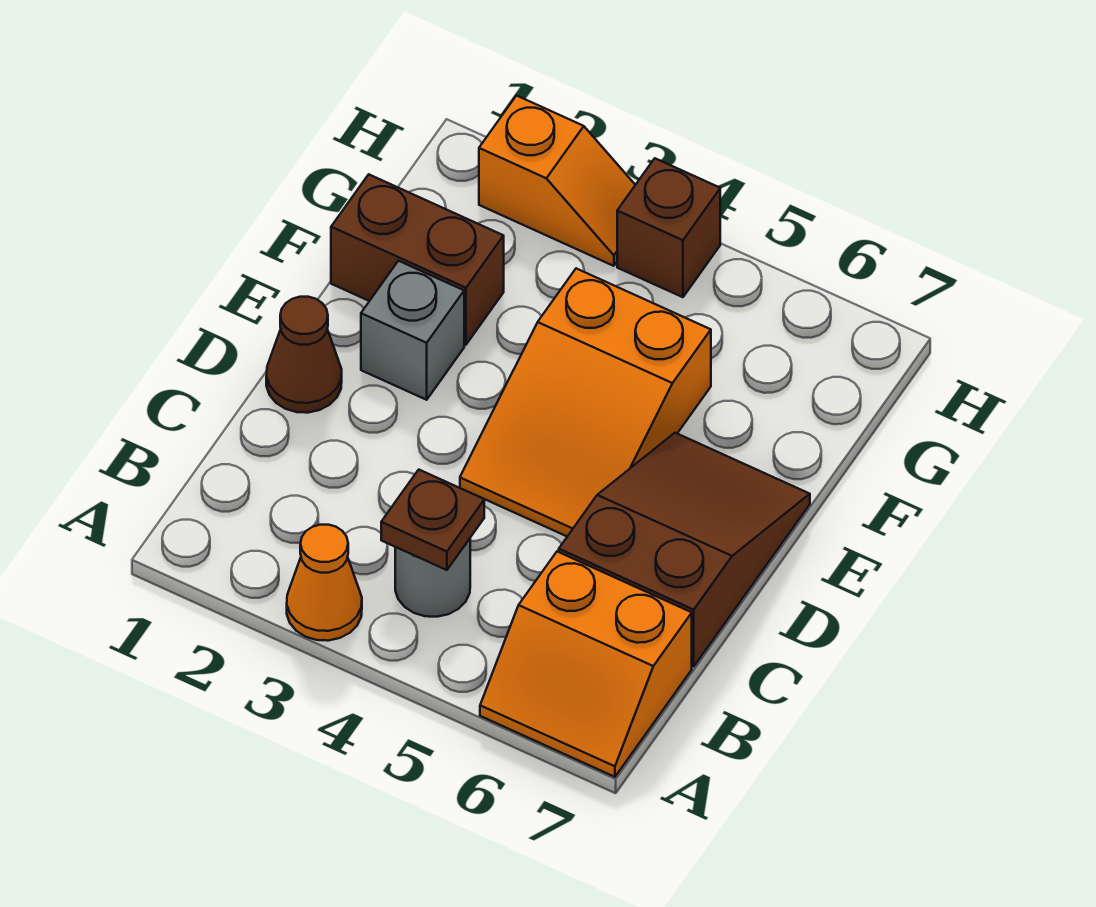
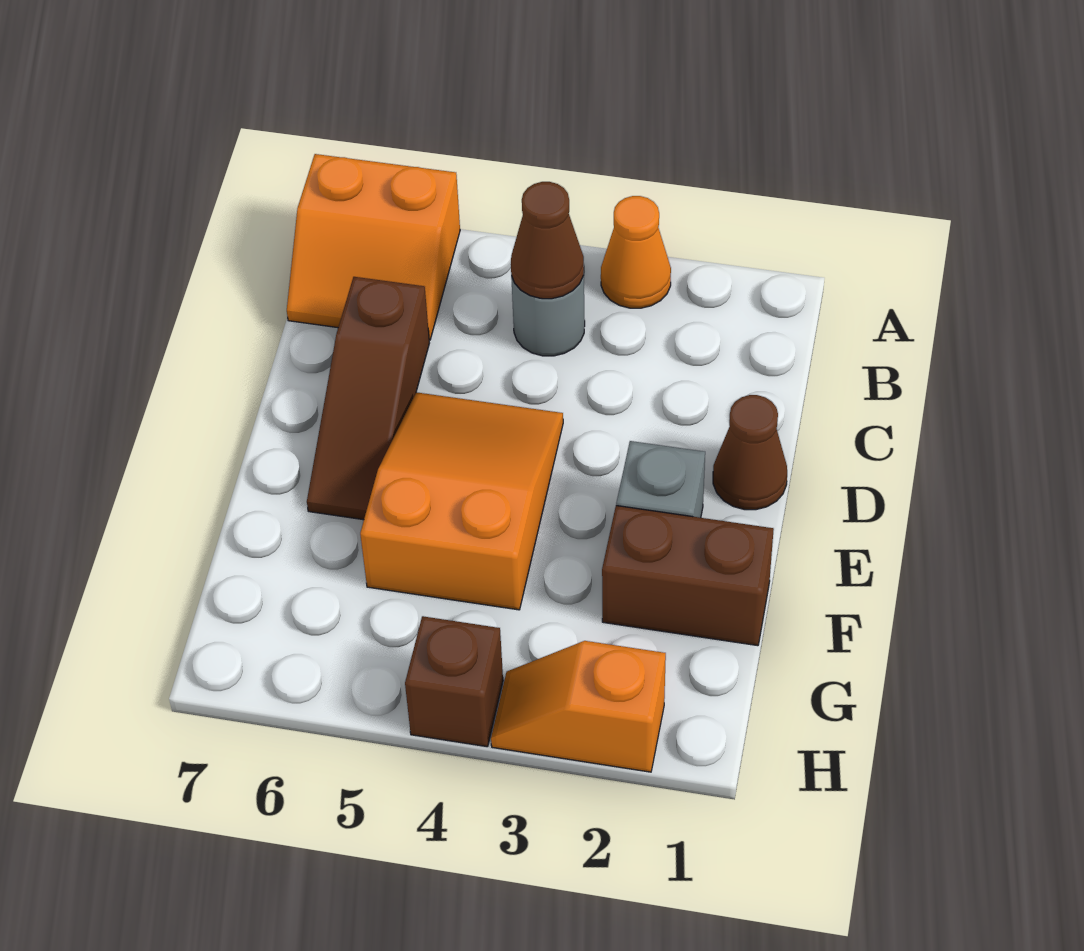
orange slope A6:B7 level 1 top B -> orange slope A6:B7 level 1 top A
brown plate B4 level 2 -> brown cone B4 level 2
brown slope C6:E7 level 1 top C -> brown slope C6:E6 level 1 top C

